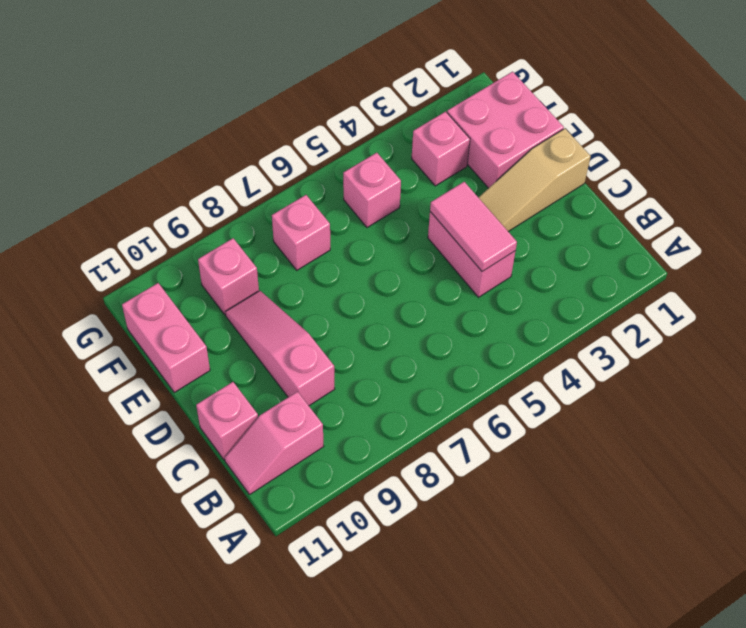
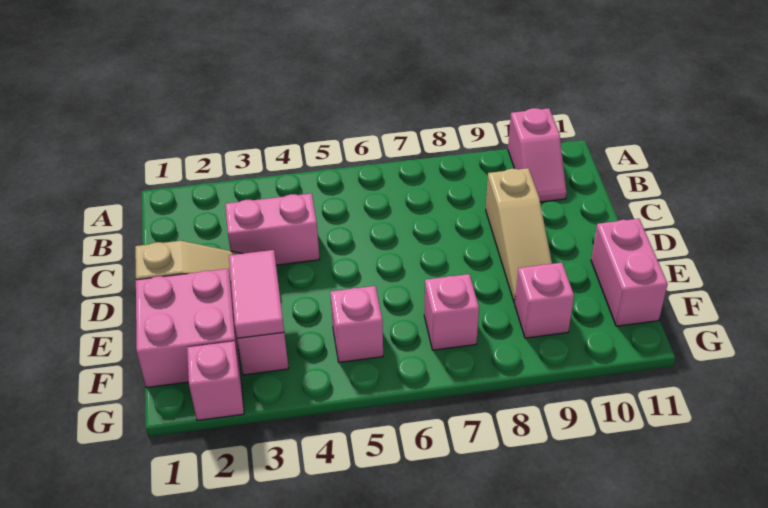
pink slope B10:B11 level 1 top 10 -> pink slope A10:B10 level 1 top A
pink brick C4:D4 level 1 -> pink brick C3:C4 level 1
pink tile C4:D4 level 2 -> pink tile E3:F3 level 2
pink slope C9:E9 level 1 top C -> tan slope C9:E9 level 1 top C
pink brick C11 level 1 -> pink brick G2 level 1

